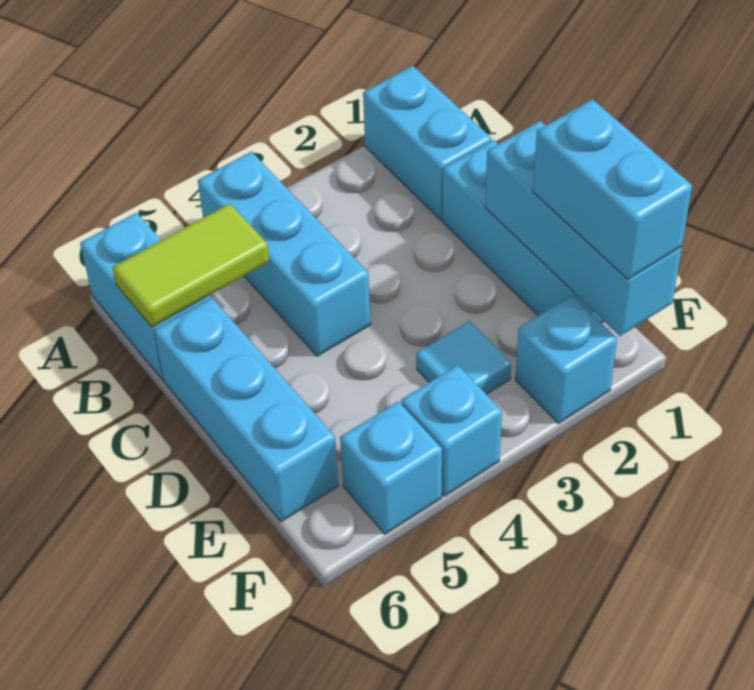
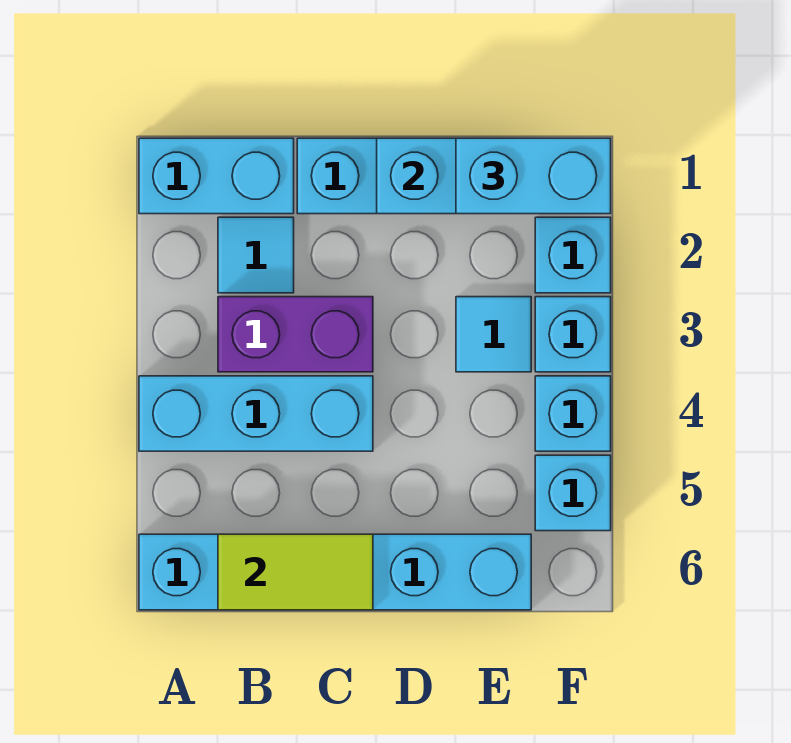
none -> cyan tile B2 level 1
none -> purple brick B3:C3 level 1
lime tile B5:B6 level 2 -> lime tile B6:C6 level 2
none -> cyan brick F3 level 1

